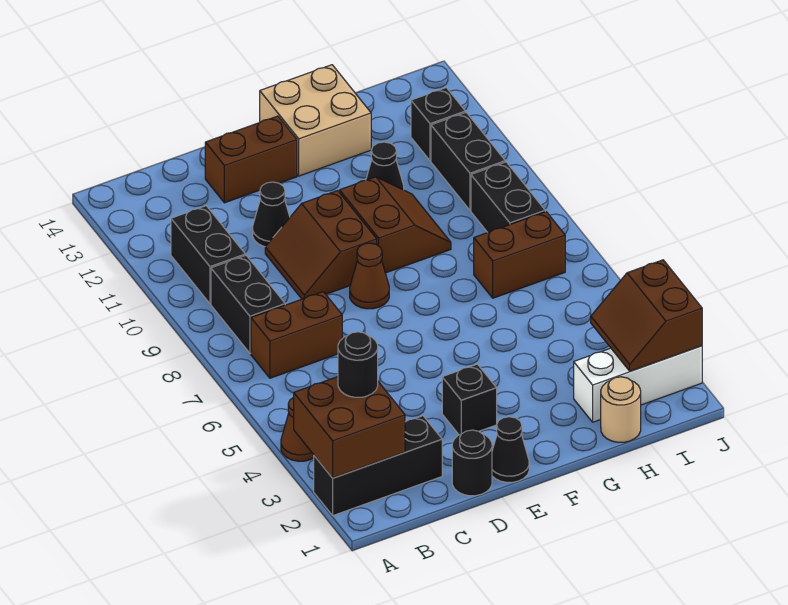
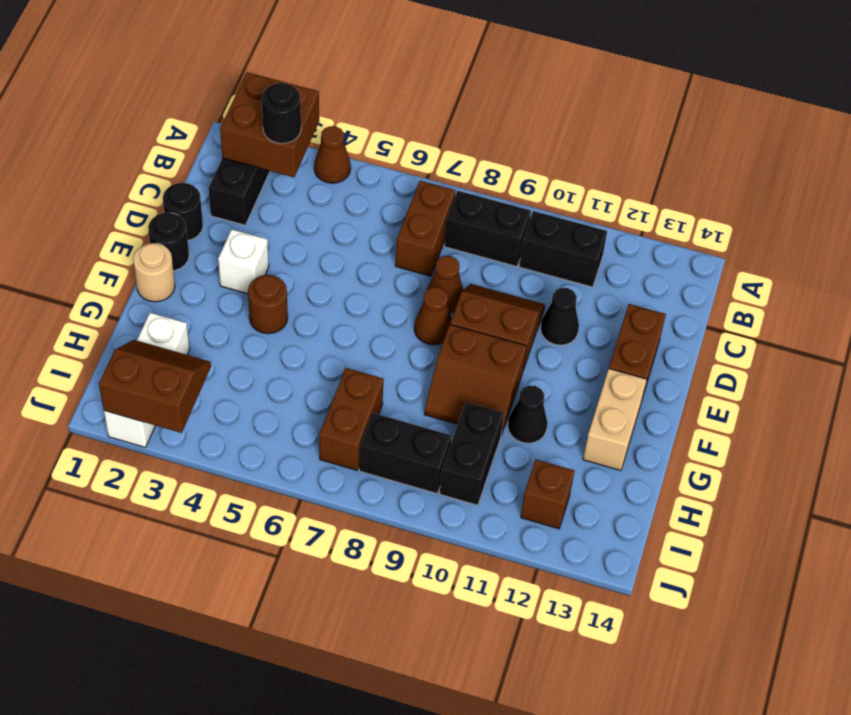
none -> brown cone D8 level 1
black cone E1 level 1 -> black round brick E1 level 1
black brick E3 level 1 -> white brick E3 level 1
none -> brown round brick F4 level 1
tan brick F13:G14 level 1 -> tan brick F13:G13 level 1
tan round brick H1 level 1 -> tan round brick F1 level 1
black brick I10:I11 level 1 -> black brick H10:I10 level 1
black brick I12 level 1 -> brown brick I12 level 1

